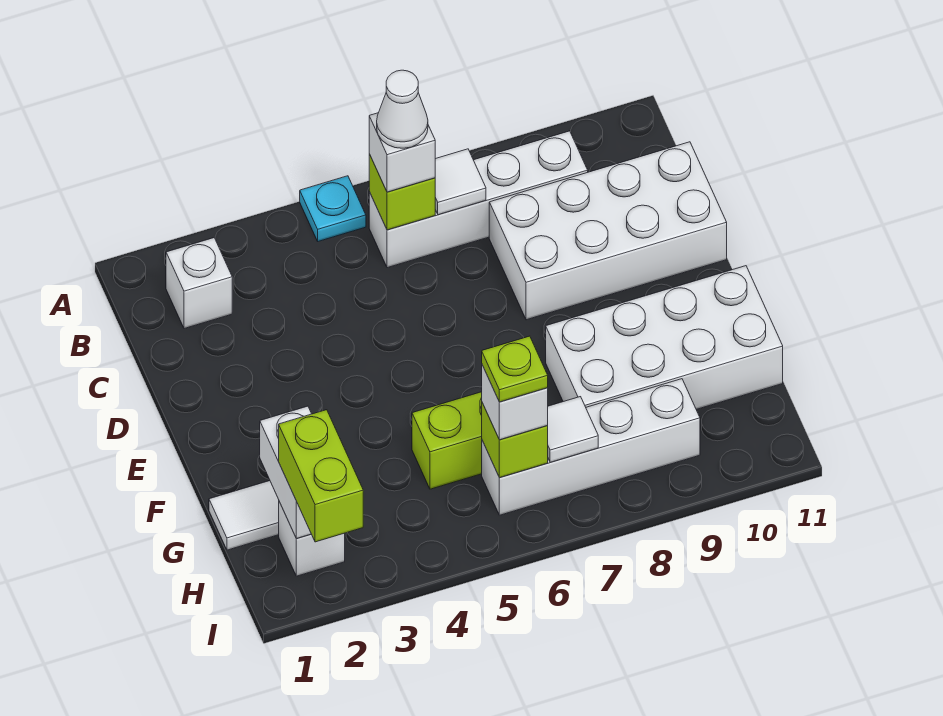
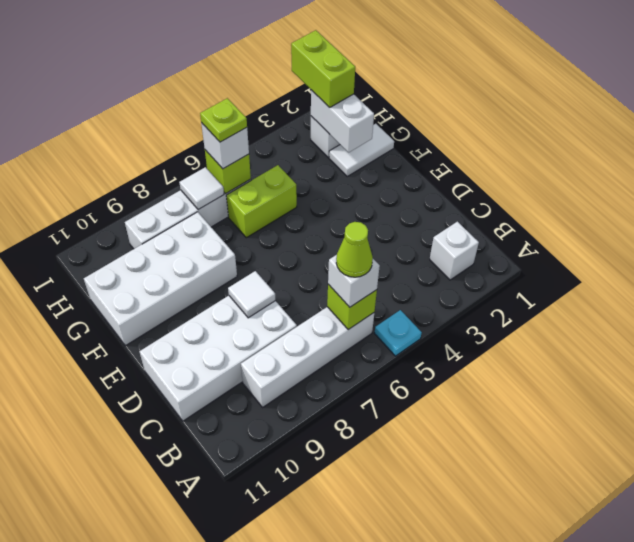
white cone B6 level 4 -> lime cone B6 level 4
white tile B7 level 2 -> white tile D8 level 2

